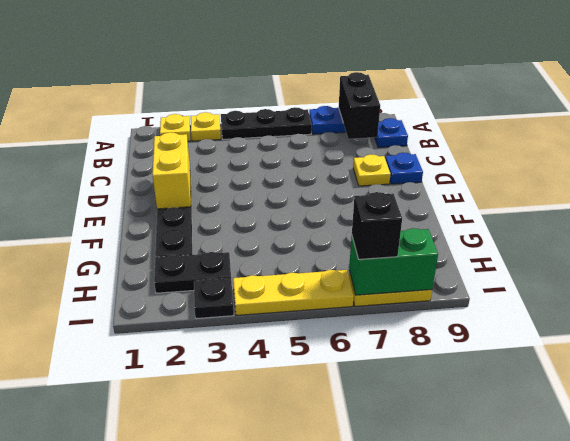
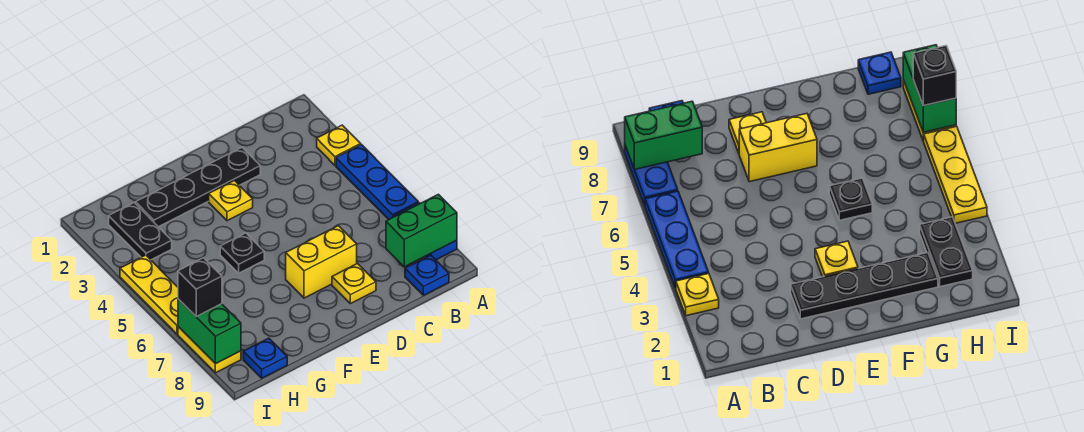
yellow plate A2 level 1 -> yellow plate E3 level 1
black plate A4:A6 level 1 -> blue plate A4:A6 level 1
black brick A8:B8 level 2 -> green brick A8:B8 level 2
yellow brick D2:E2 level 2 -> yellow brick D7:E7 level 1
blue plate D9 level 1 -> blue plate H9 level 1
black plate I3 level 1 -> black plate F5 level 1

